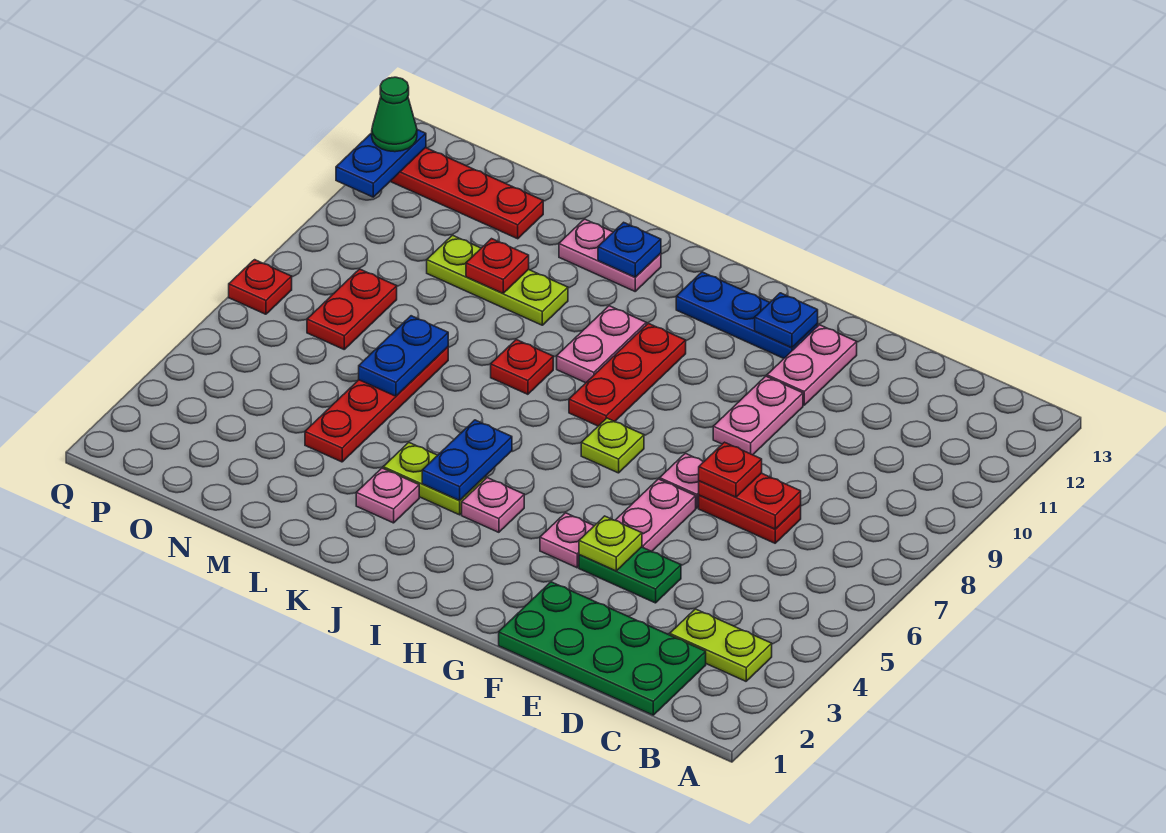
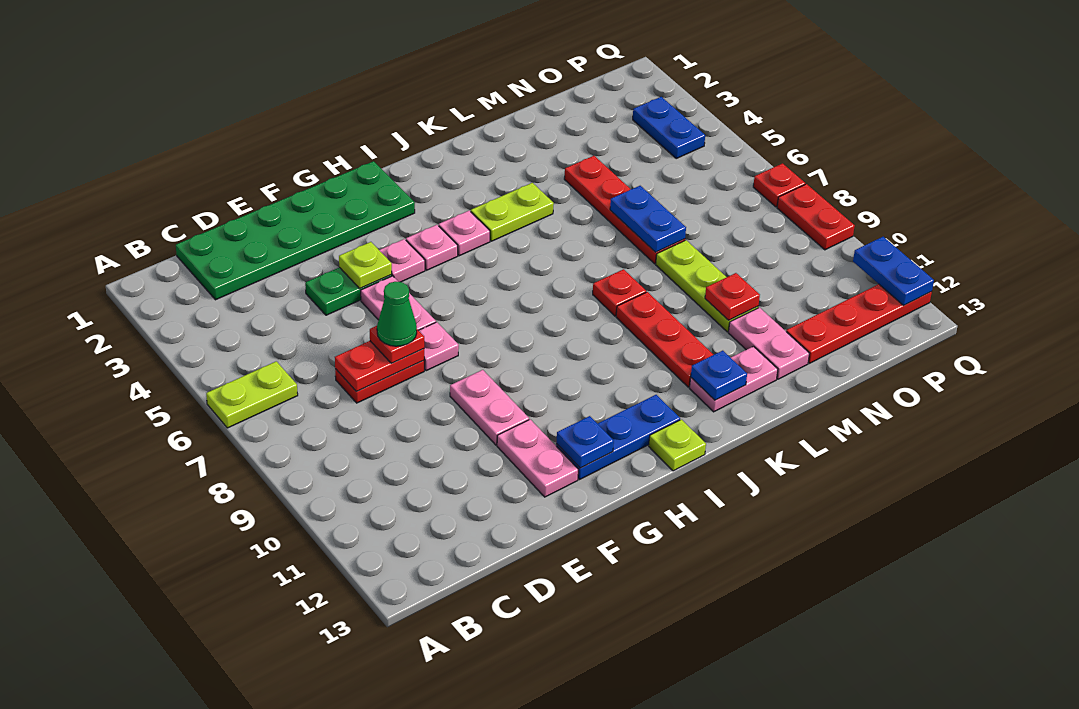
lime plate B3:C3 level 1 -> lime plate A6:B6 level 1
green plate C1:F2 level 1 -> green plate C1:H2 level 1
lime plate H7 level 1 -> lime plate I13 level 1
red plate I8:I10 level 1 -> red plate K9:K11 level 1
blue plate J4:J5 level 2 -> blue plate P3:P4 level 1
pink plate J9:J10 level 1 -> pink plate M11:M12 level 1
pink plate K3 level 1 -> pink plate H4 level 1
lime plate L10:N10 level 1 -> lime plate M8:M10 level 1
red plate O7:O8 level 1 -> red plate Q8:Q9 level 1
green cone Q12 level 3 -> green cone E7 level 4

